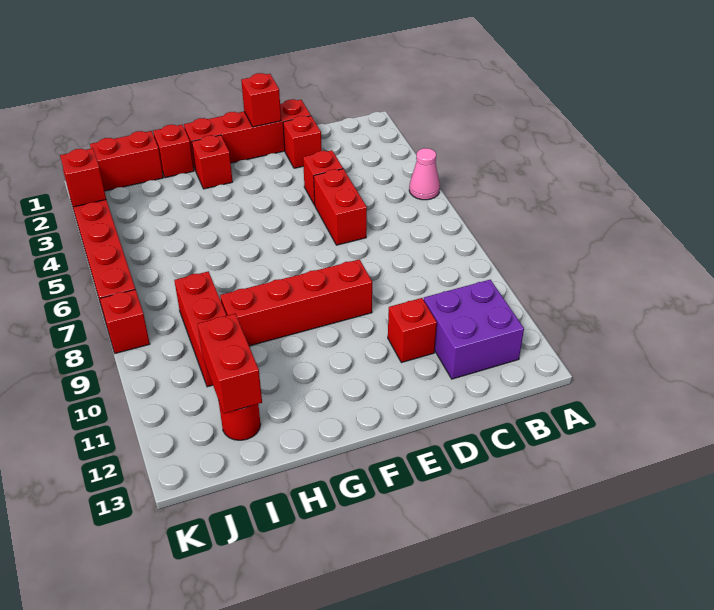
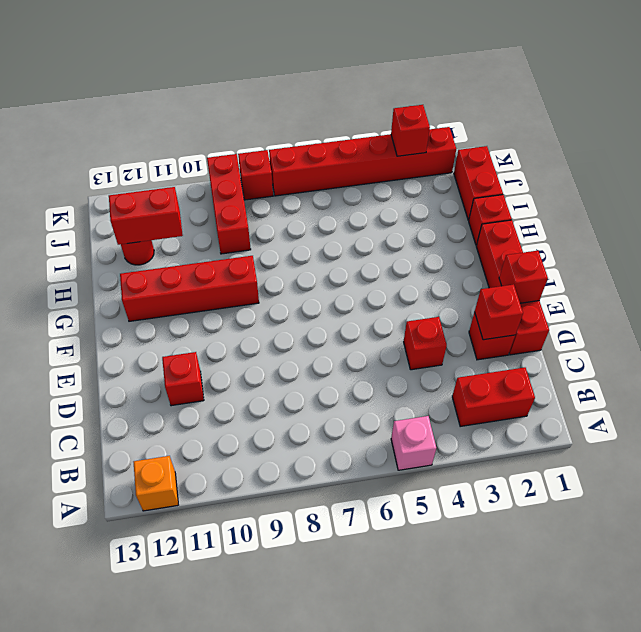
pink cone A5 level 1 -> pink brick A5 level 1
none -> orange brick A12 level 1
purple brick B11:C12 level 1 -> none
red brick D5:D6 level 1 -> red brick B2:B3 level 1
red brick E9:H9 level 1 -> red brick G9:G12 level 1
red brick G2 level 1 -> red brick D2 level 2
red brick I8:I10 level 1 -> red brick I9:K9 level 1

